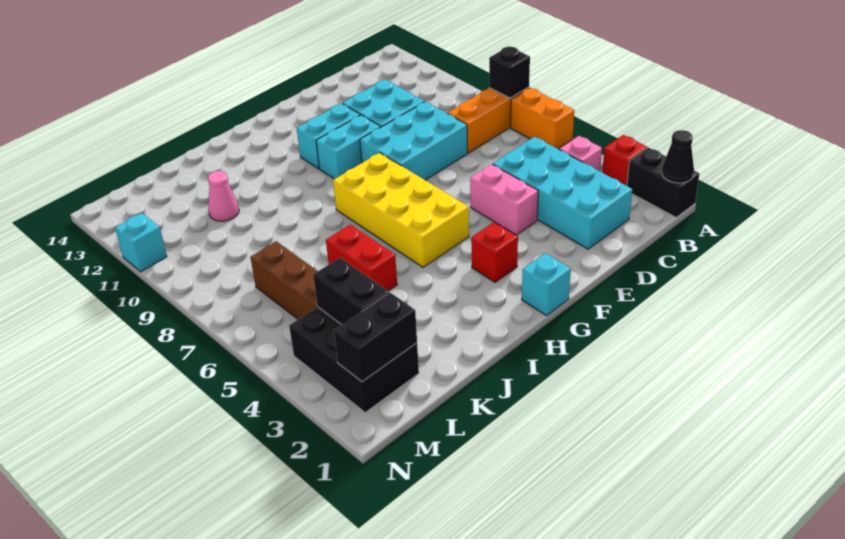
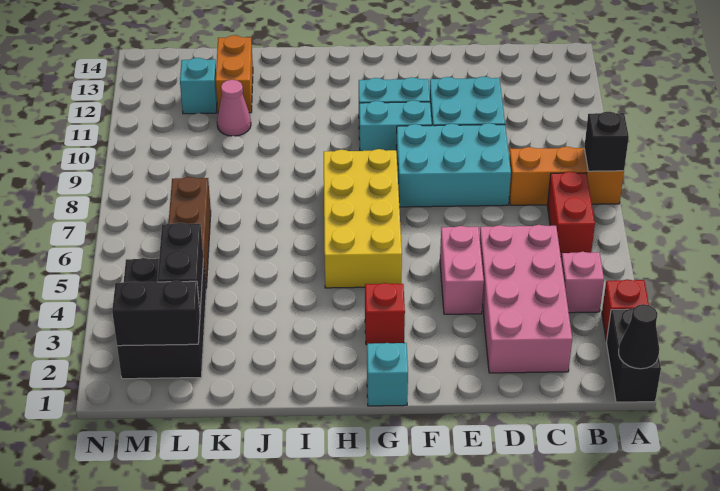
orange brick A6:A7 level 1 -> orange brick K12:K13 level 1
cyan brick C2:D5 level 1 -> pink brick C2:D5 level 1
red brick J5:J6 level 1 -> red brick B6:B7 level 1
cyan brick N11 level 1 -> cyan brick L12 level 1

